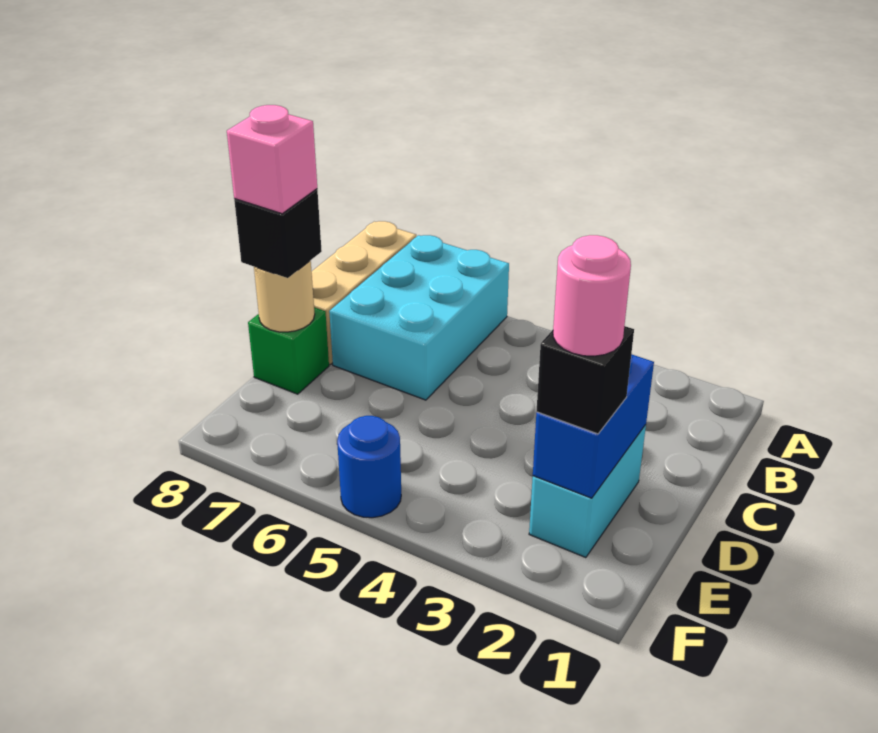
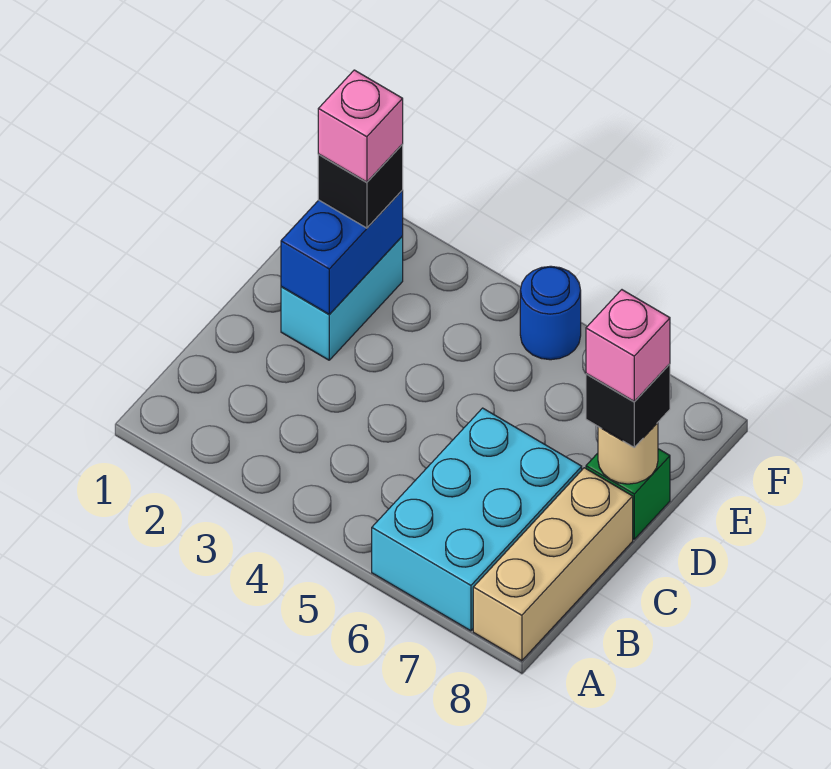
pink round brick E2 level 4 -> pink brick E2 level 4

